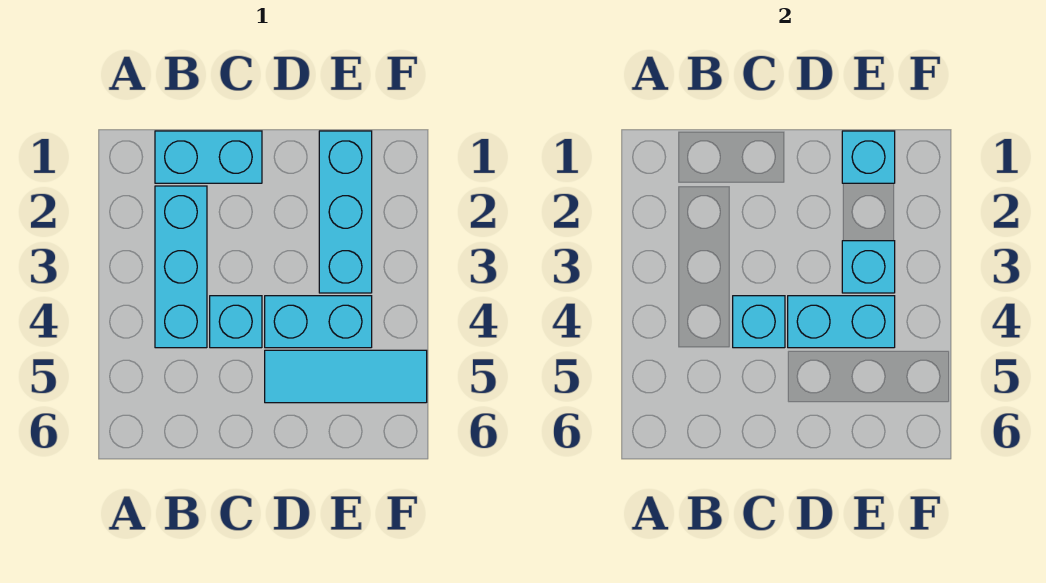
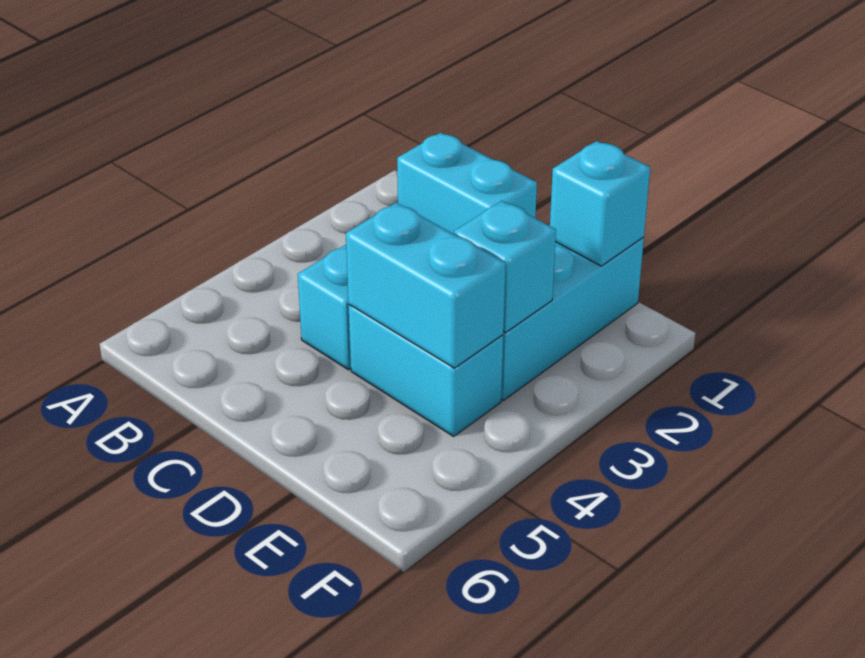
cyan brick B2:B4 level 1 -> none
cyan brick C4 level 2 -> none
cyan tile D5:F5 level 1 -> none

